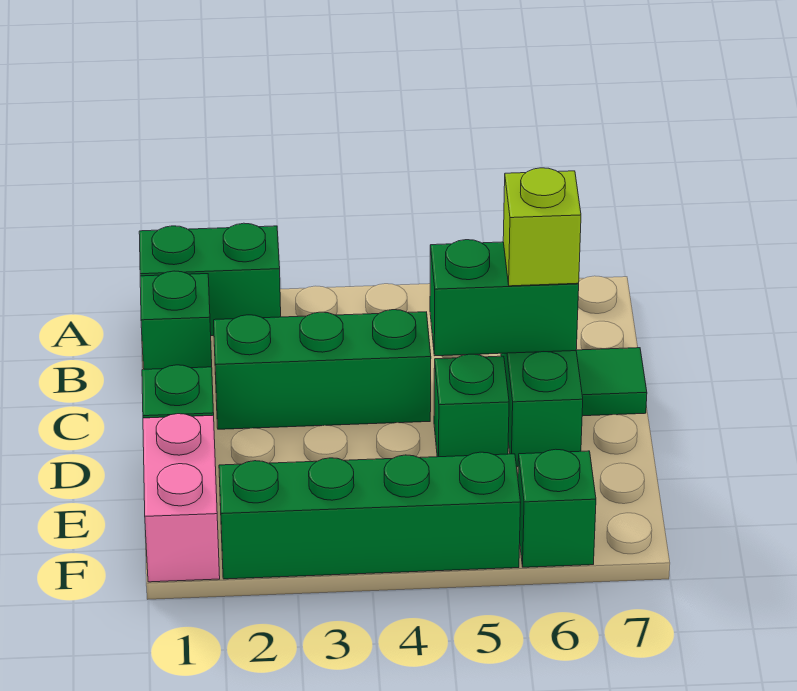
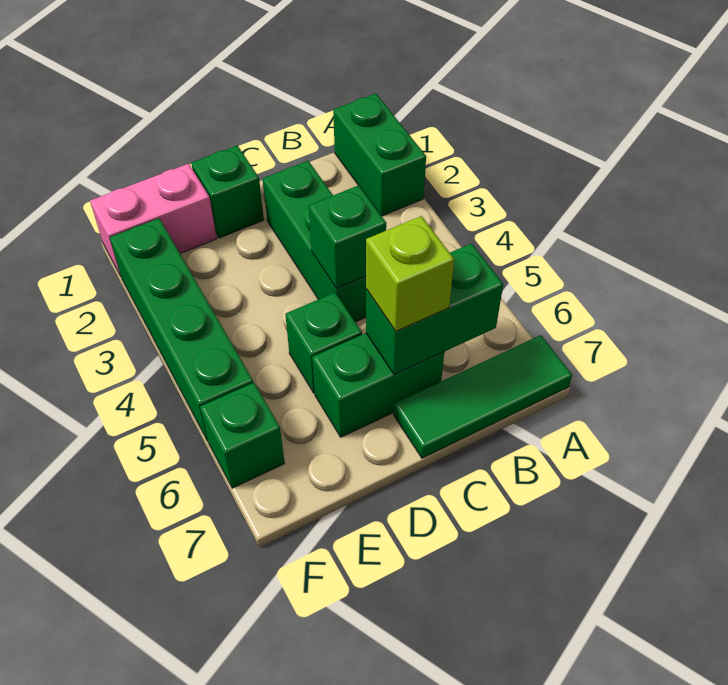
green brick B1 level 1 -> green brick C4 level 2
green brick C5:C6 level 2 -> green brick B6:C6 level 2
green tile C7 level 1 -> green tile A7:C7 level 1

